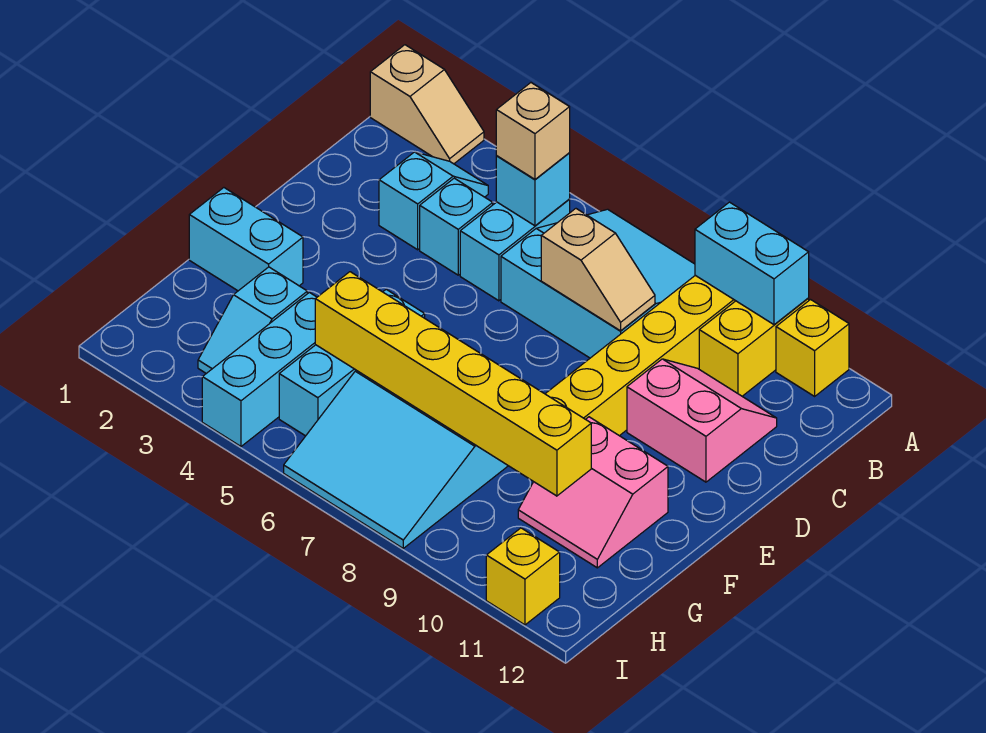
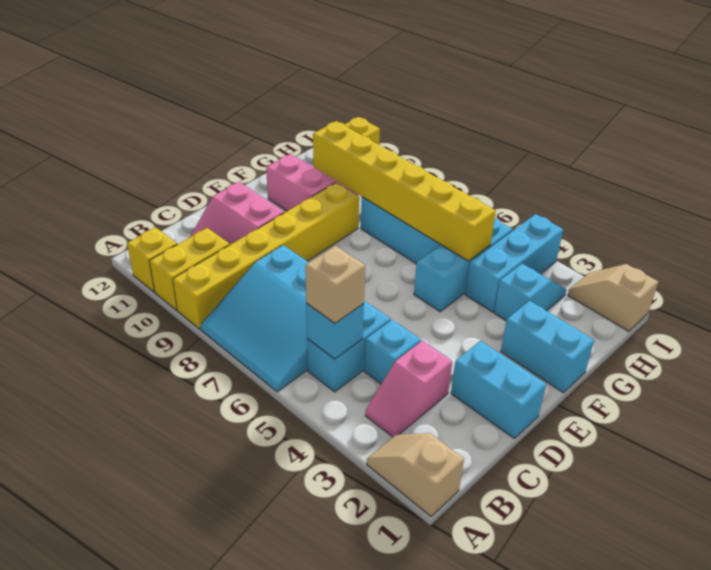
cyan brick A9:A10 level 2 -> cyan brick D1:D2 level 1
cyan slope B3:C3 level 1 top C -> pink slope B3:C3 level 1 top C
tan slope C7:C8 level 2 top 7 -> tan slope I1:I2 level 1 top 1

